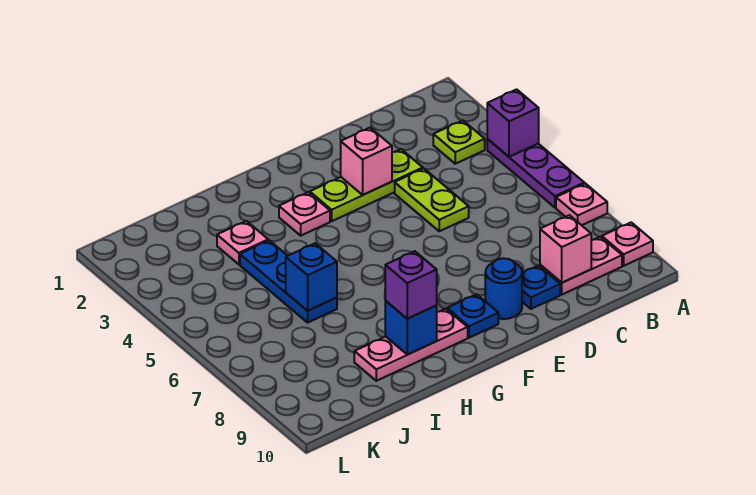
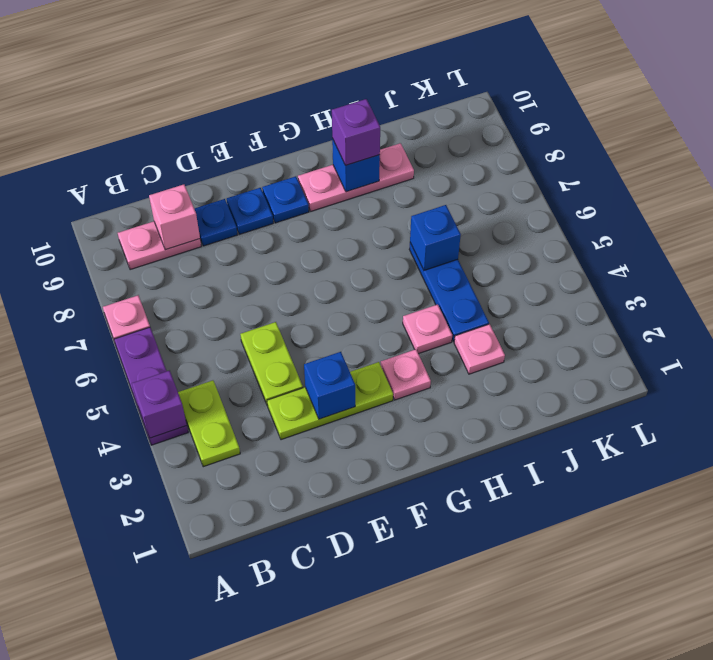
pink plate A9 level 1 -> pink plate H4 level 1
lime plate B3 level 1 -> lime plate B3:B4 level 1
pink brick E3 level 2 -> blue brick E3 level 2
blue round brick E9 level 1 -> blue plate E9 level 1

